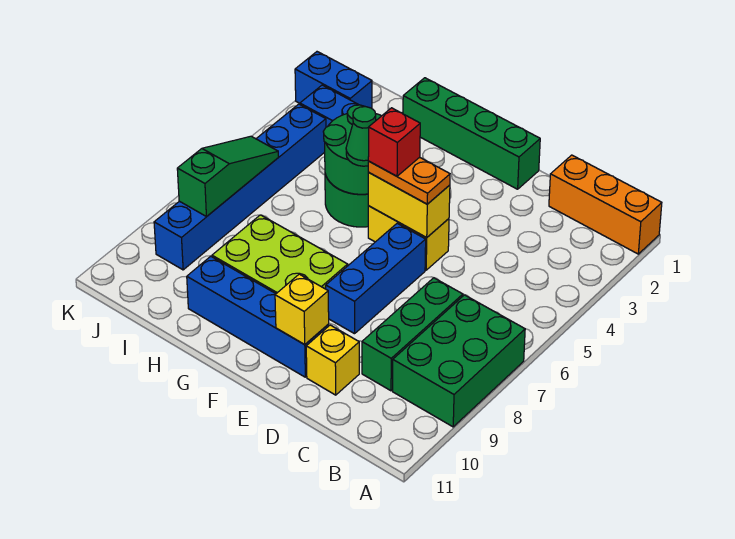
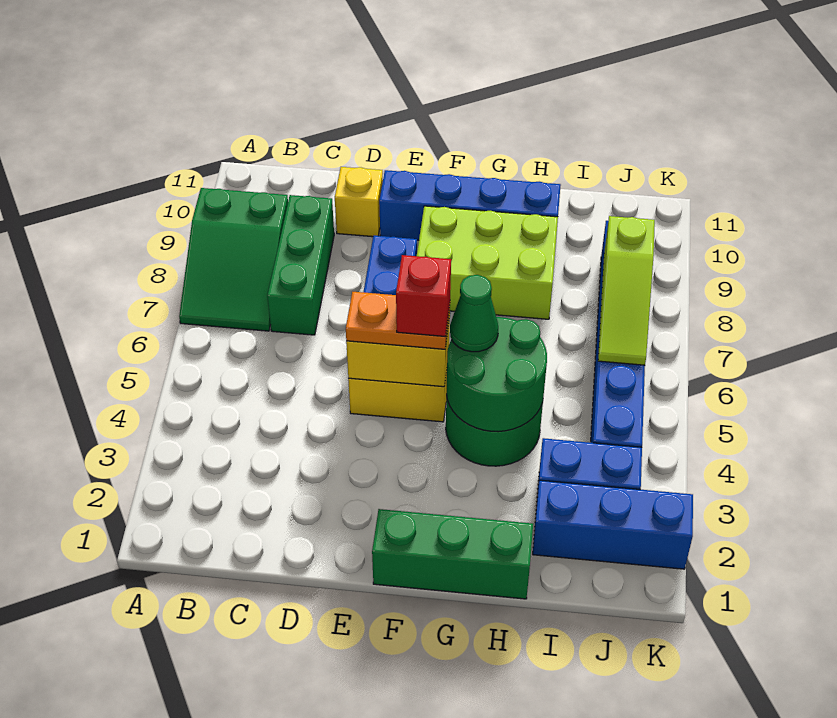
orange brick A1:C1 level 1 -> none
green brick A7:B9 level 1 -> green slope A7:B9 level 1 top 9
green brick E1:H1 level 1 -> green brick F1:H1 level 1
yellow brick E10 level 2 -> none
blue brick J2:K2 level 1 -> blue brick I2:K2 level 1
green slope J6:J8 level 2 top 8 -> lime slope J6:J8 level 2 top 8

